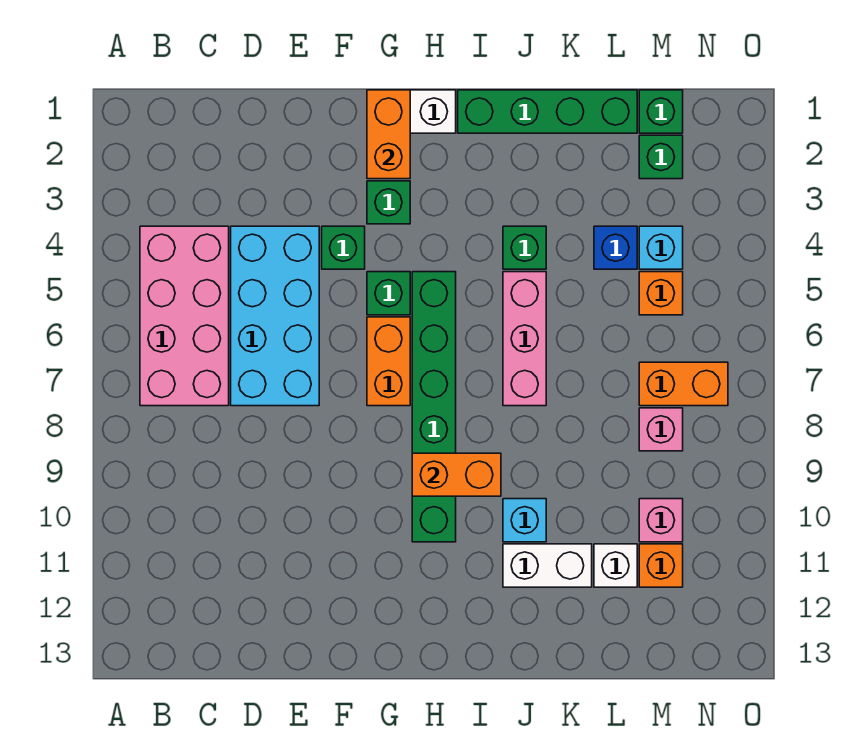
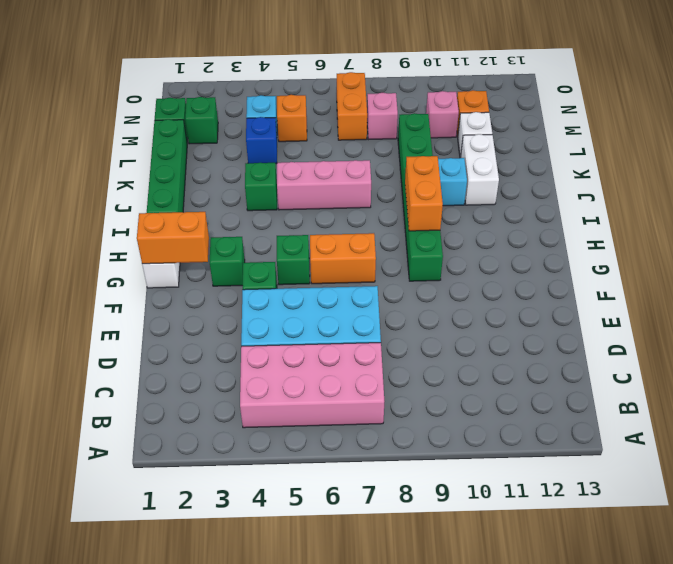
green brick H5:H10 level 1 -> green brick G9:L9 level 1

